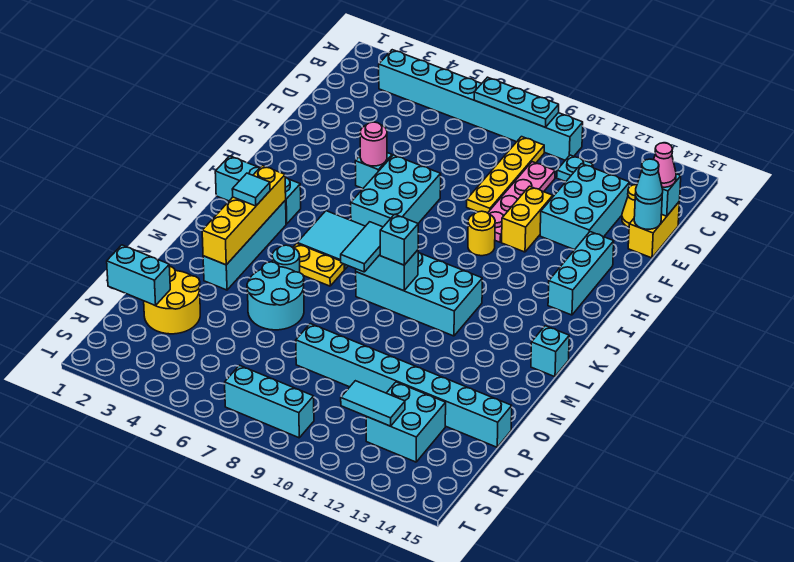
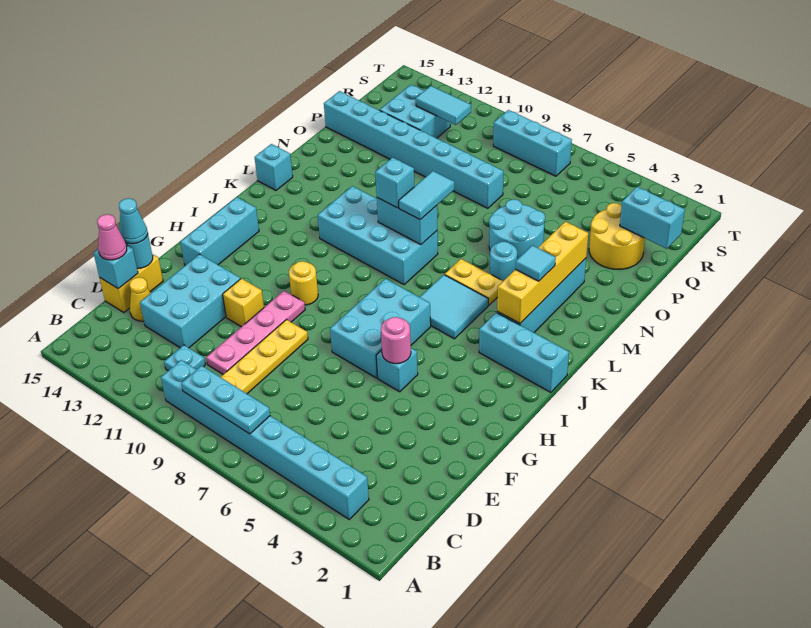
yellow brick F11:G11 level 1 -> yellow brick F11 level 1

